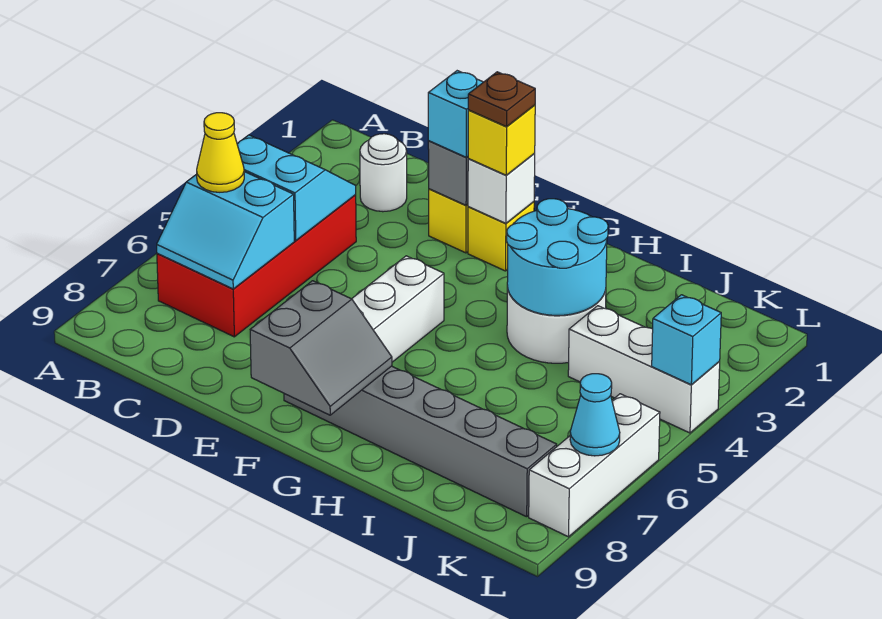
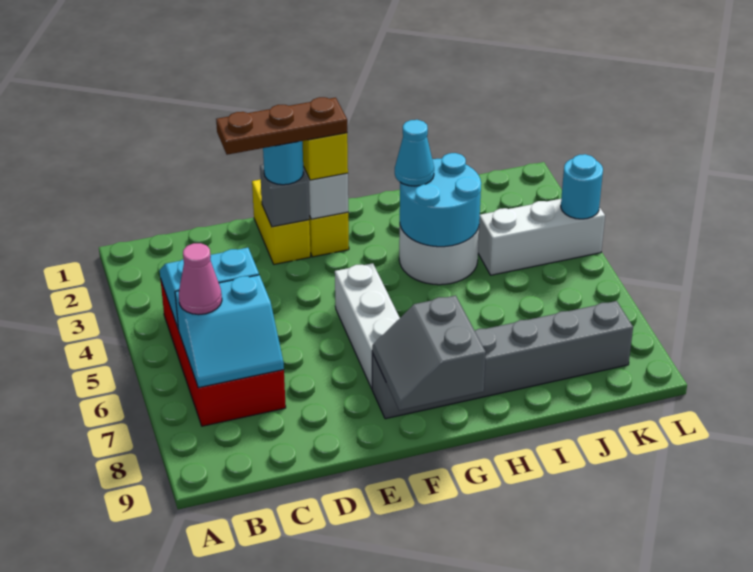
yellow cone B6 level 3 -> pink cone B6 level 3
white round brick C2 level 1 -> none
cyan brick E2 level 3 -> cyan round brick E2 level 3
brown plate F2 level 4 -> brown plate D2:F2 level 4
grey slope F8:G9 level 2 top F -> grey slope F8:G9 level 2 top G
cyan brick L4 level 2 -> cyan round brick L4 level 2
white brick L6:L8 level 1 -> none
cyan cone L7 level 2 -> cyan cone H3 level 3

